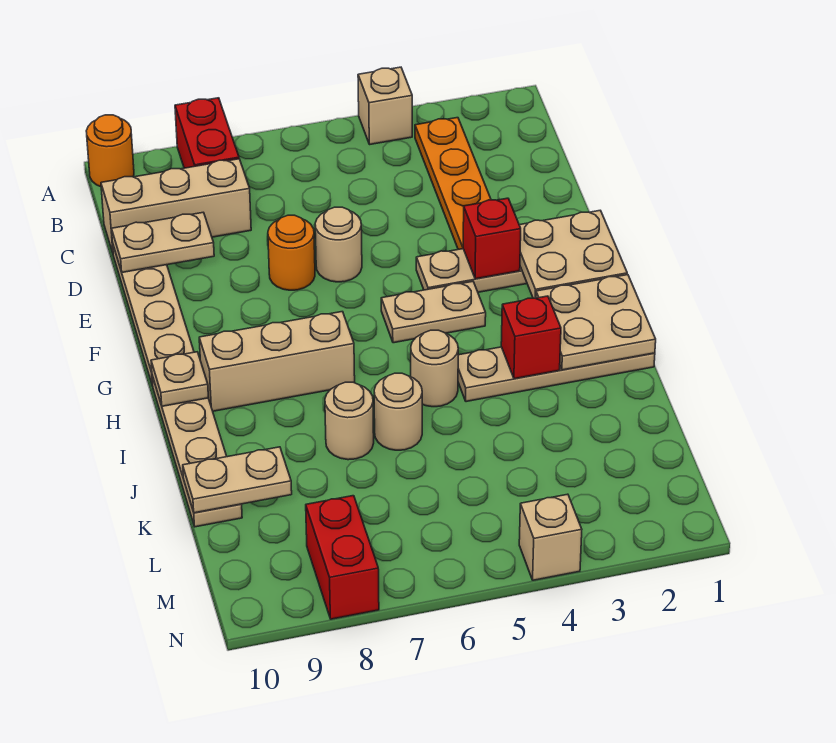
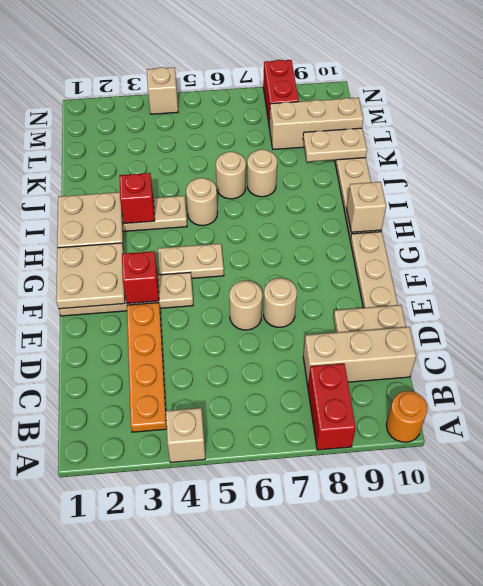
orange round brick E7 level 1 -> tan round brick E7 level 1
tan brick H7:H9 level 1 -> tan brick L8:L10 level 1
tan plate H10 level 2 -> tan brick H10 level 2

